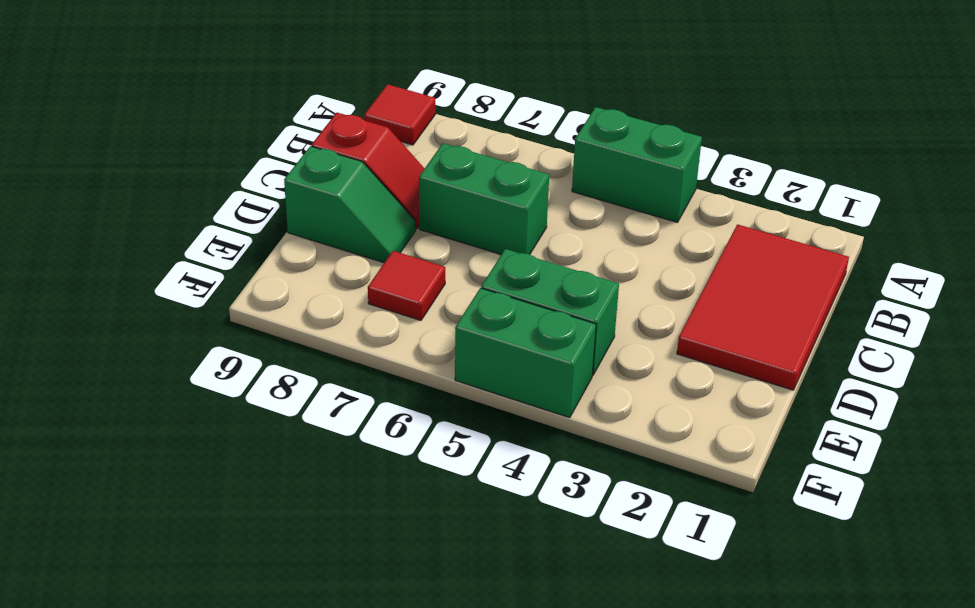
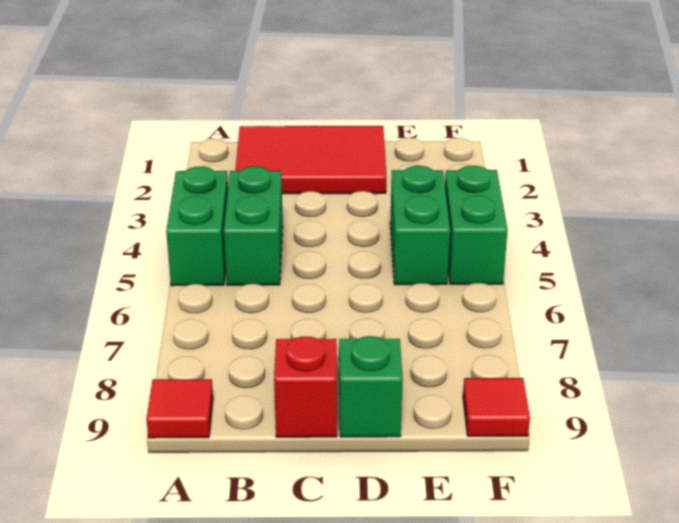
green brick C6:C7 level 1 -> green brick B4:B5 level 1
red tile E7 level 1 -> red tile F9 level 1

